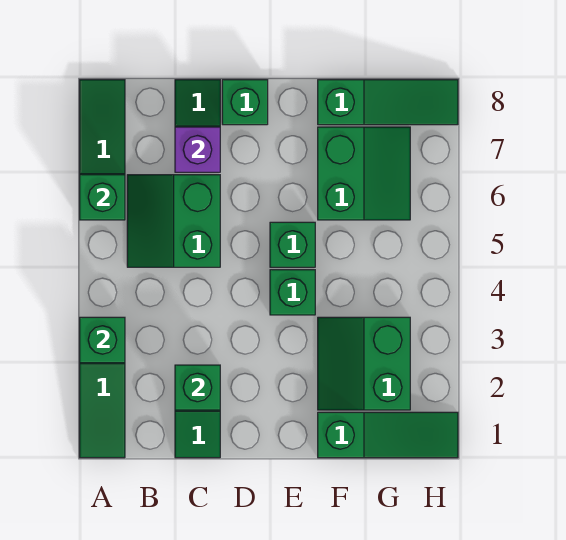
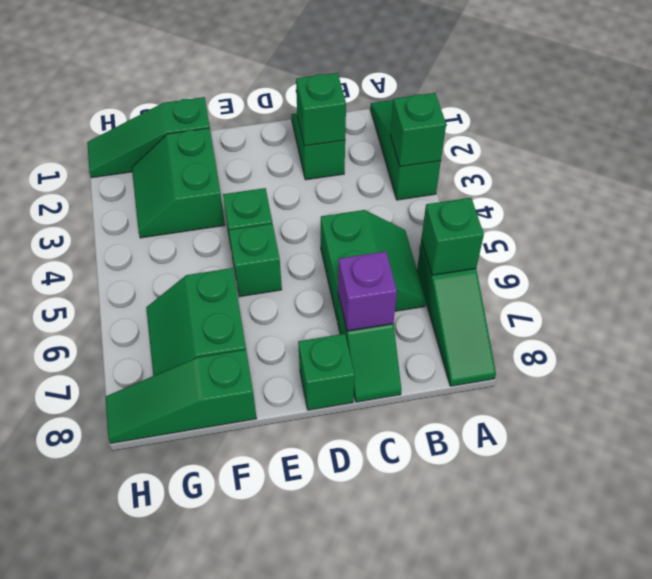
green slope F2:G3 level 1 top G -> green slope F2:G3 level 1 top F

